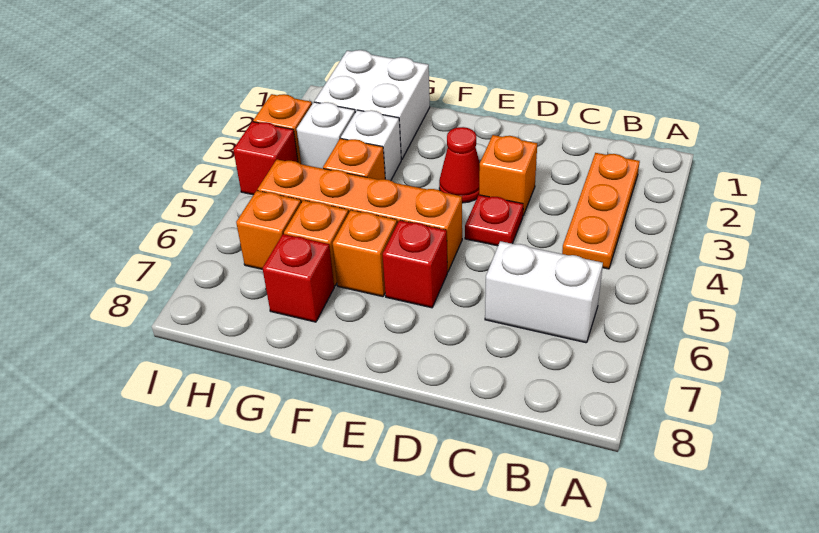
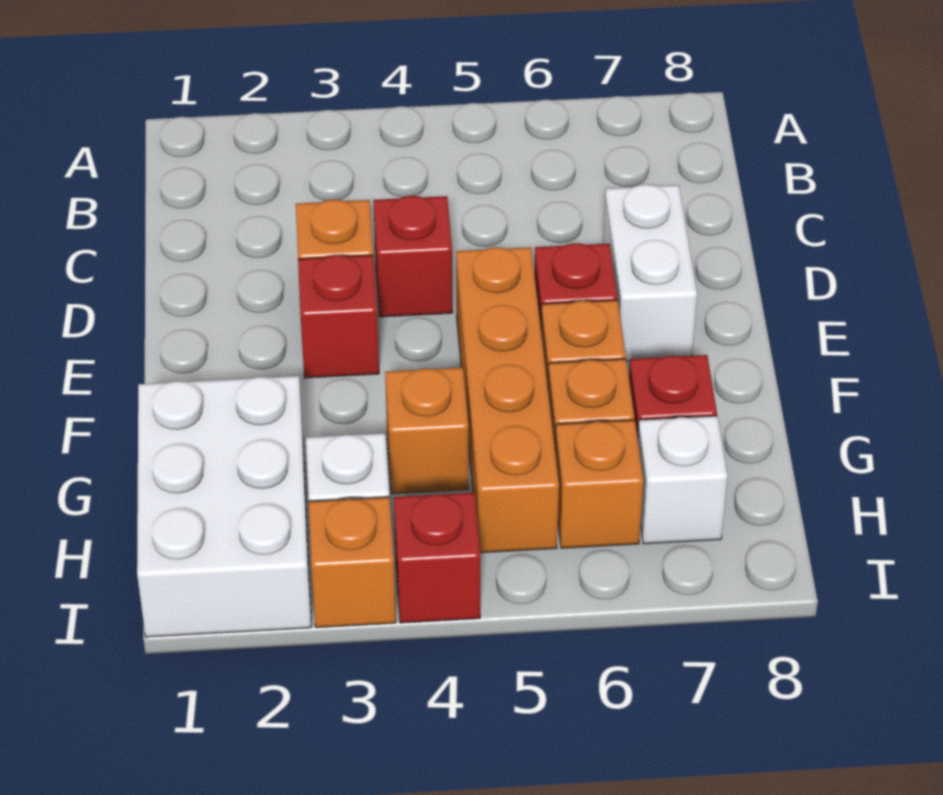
orange plate B2:B4 level 1 -> none
white brick B6:C6 level 1 -> white brick D7:E7 level 1
red plate D4 level 1 -> red brick D4 level 1
red cone E3 level 1 -> red brick E3 level 1
white brick G1:H2 level 1 -> white brick G1:I2 level 1
white brick G3 level 1 -> white brick H7 level 1

